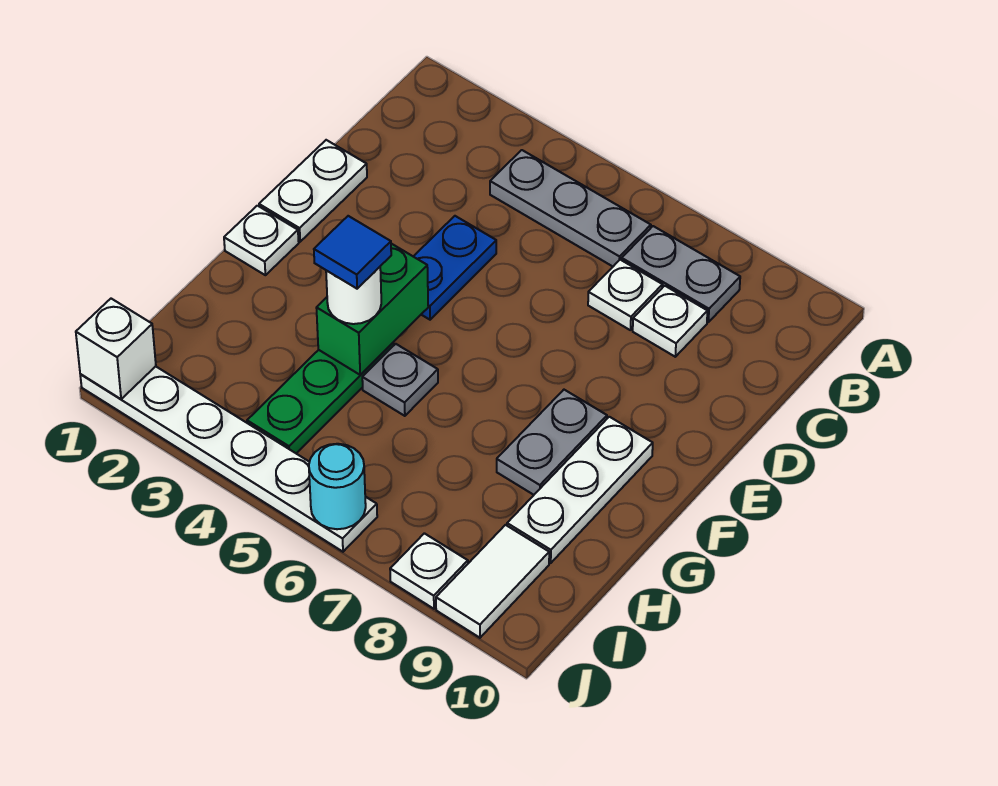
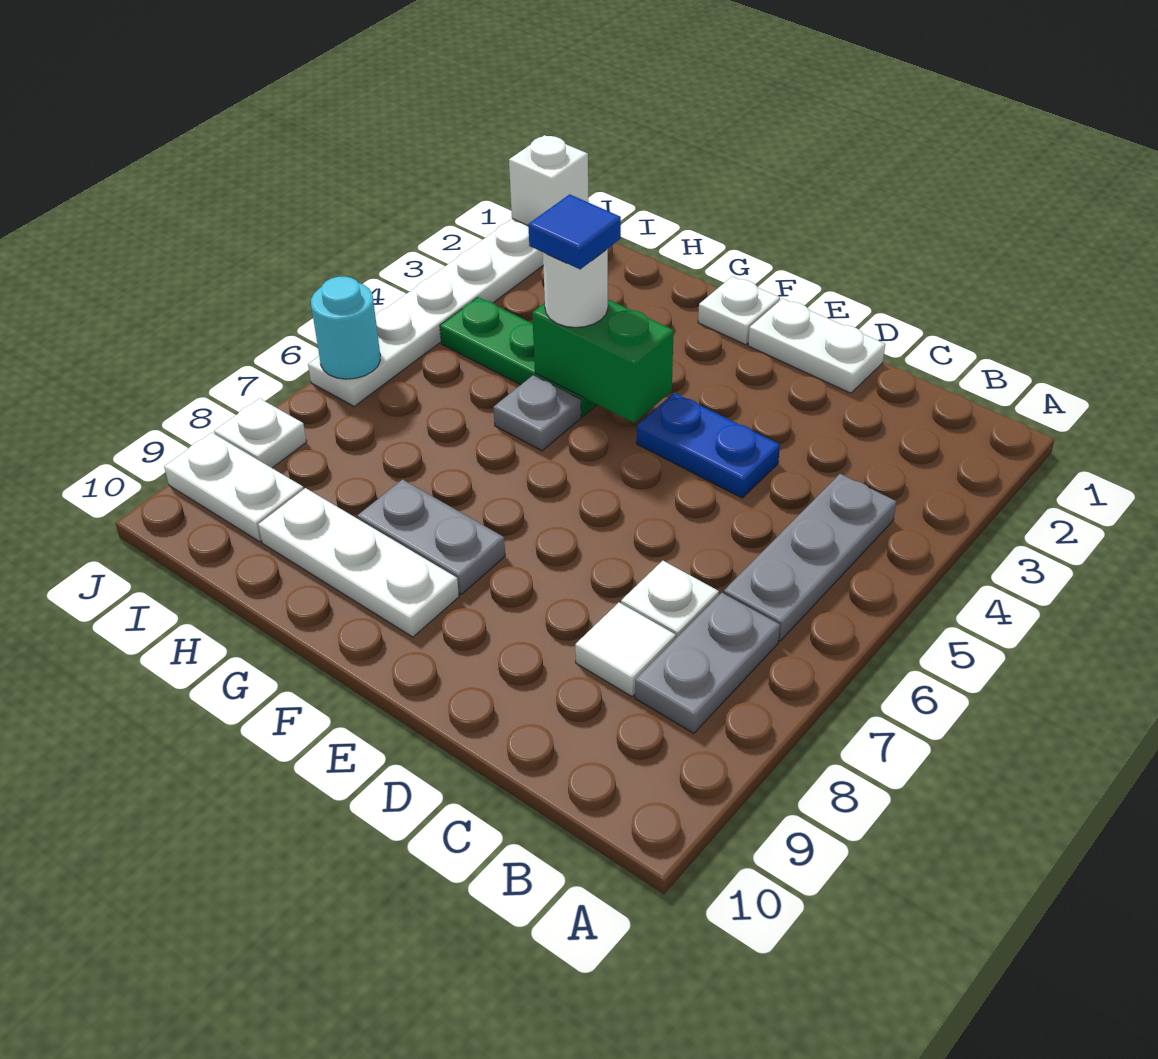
white plate C8 level 1 -> white tile C8 level 1
white tile I9:J9 level 1 -> white plate I9:J9 level 1

